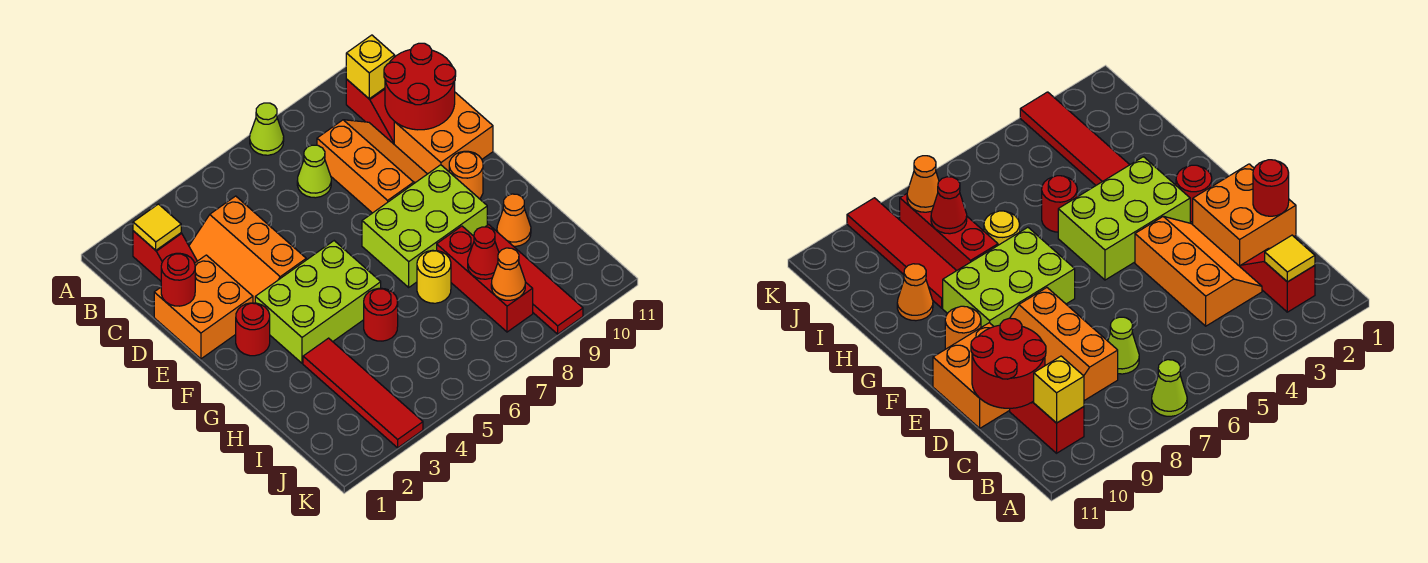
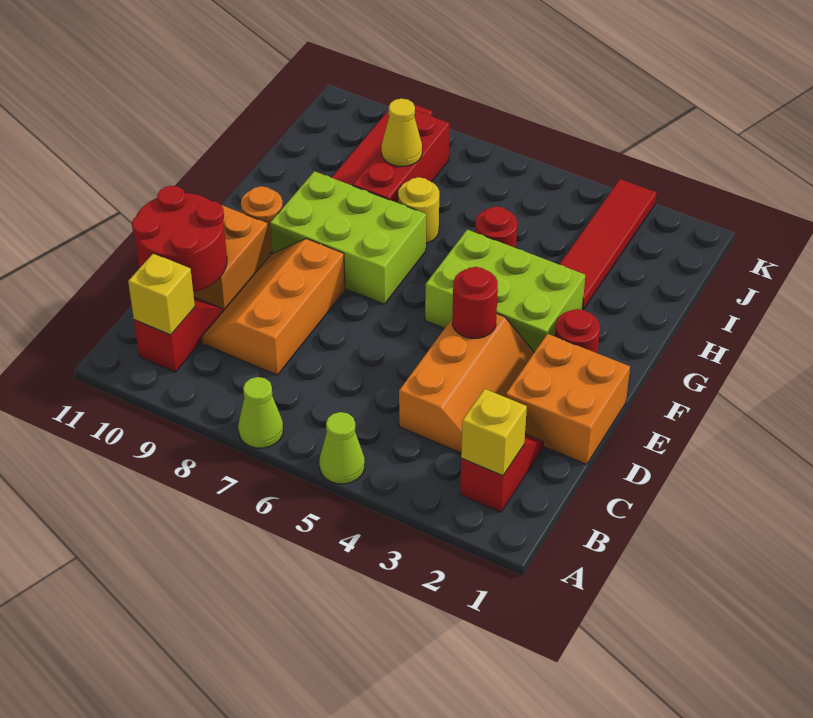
yellow tile B2 level 2 -> yellow brick B2 level 2
lime cone C7 level 1 -> lime cone A5 level 1
red round brick D1 level 2 -> red round brick E4 level 2
orange cone H10 level 1 -> none
red cone I8 level 2 -> yellow cone I8 level 2
orange cone J8 level 2 -> none

